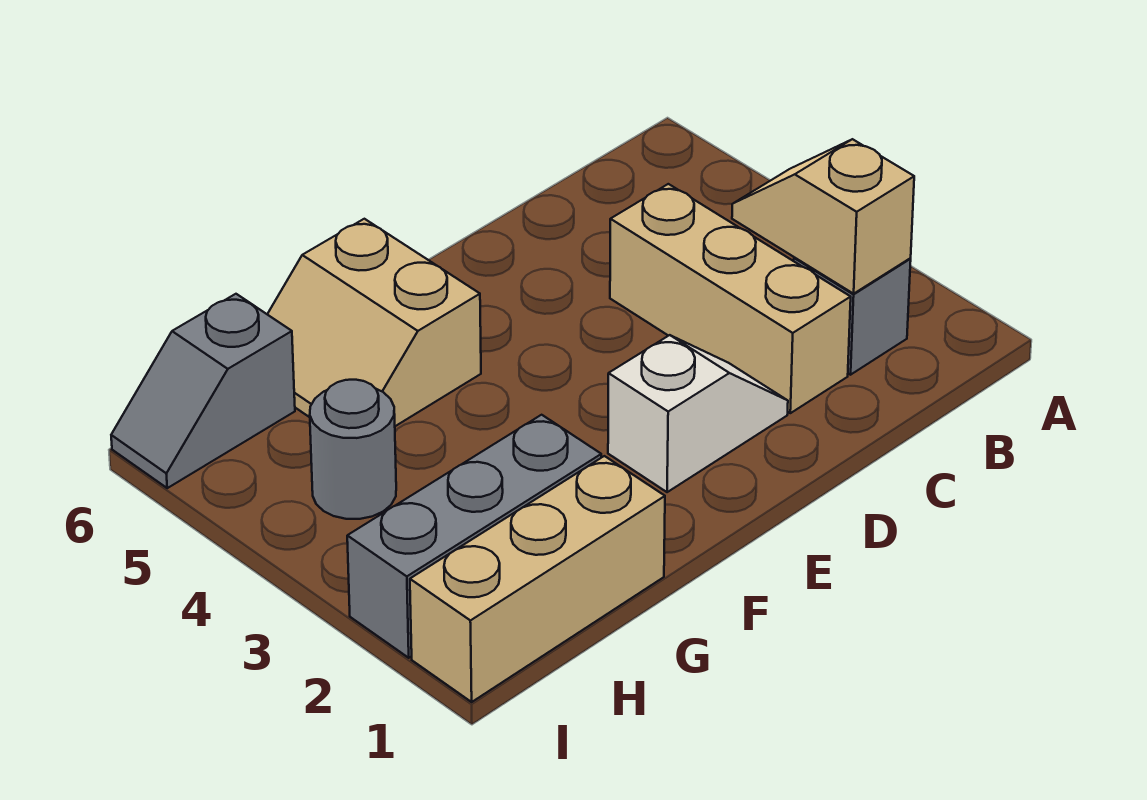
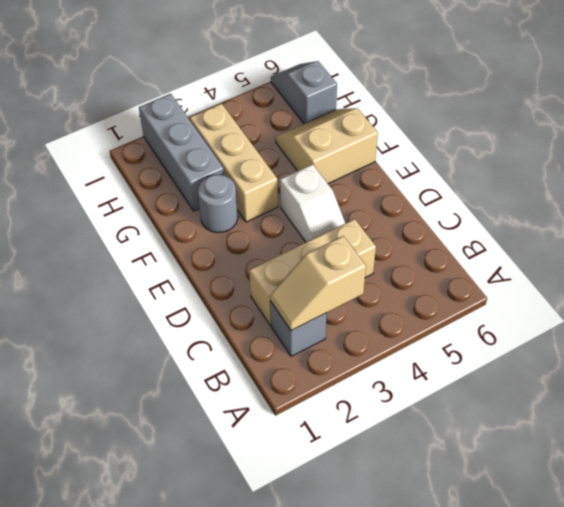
tan slope B2:B3 level 2 top 2 -> tan slope B2:B3 level 2 top 3
white slope D2:E2 level 1 top E -> white slope D4:E4 level 1 top E
tan brick G1:I1 level 1 -> tan brick F3:H3 level 1
grey round brick H4 level 1 -> grey round brick F2 level 1

